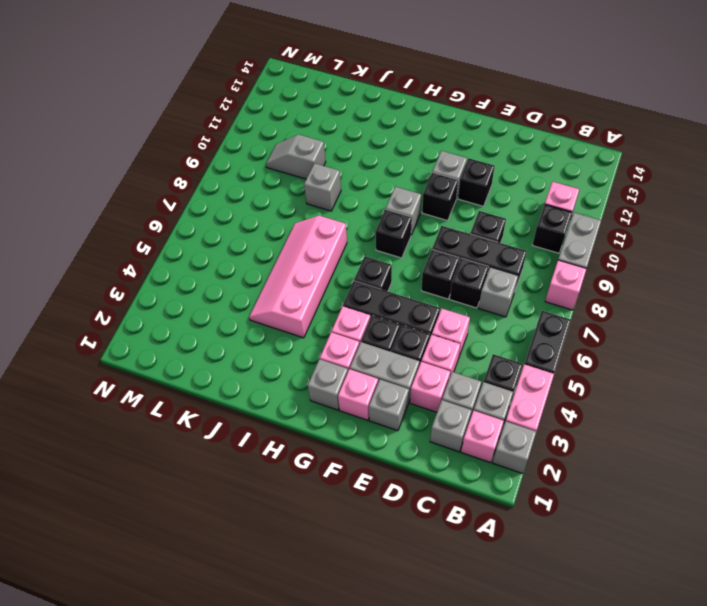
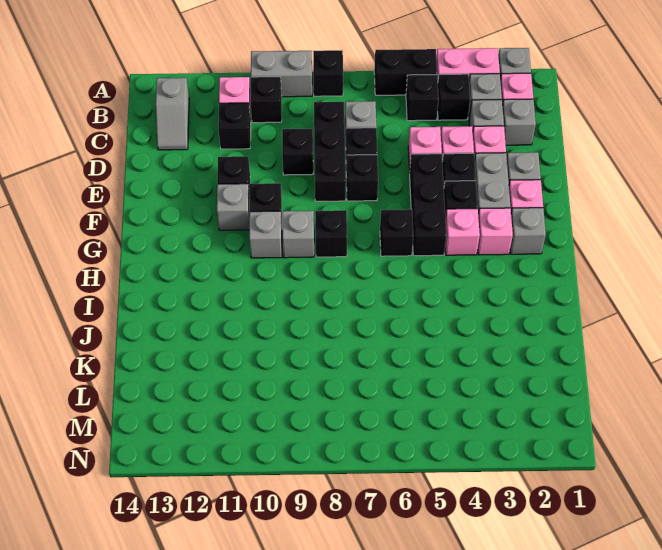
pink brick A8 level 1 -> black brick A8 level 1
none -> black brick B5 level 1
none -> black brick C11 level 1
pink slope I4:J7 level 1 top I -> none
grey brick J9 level 1 -> grey brick G10 level 1
grey slope K10:L10 level 1 top K -> grey slope B13:C13 level 1 top B

